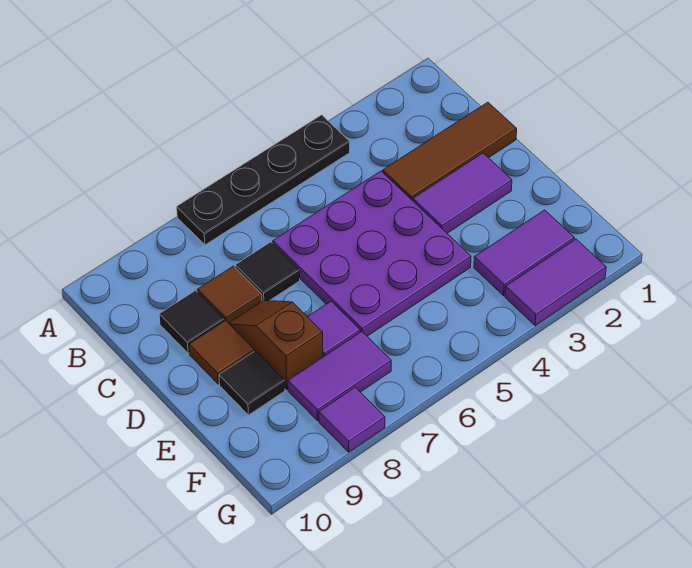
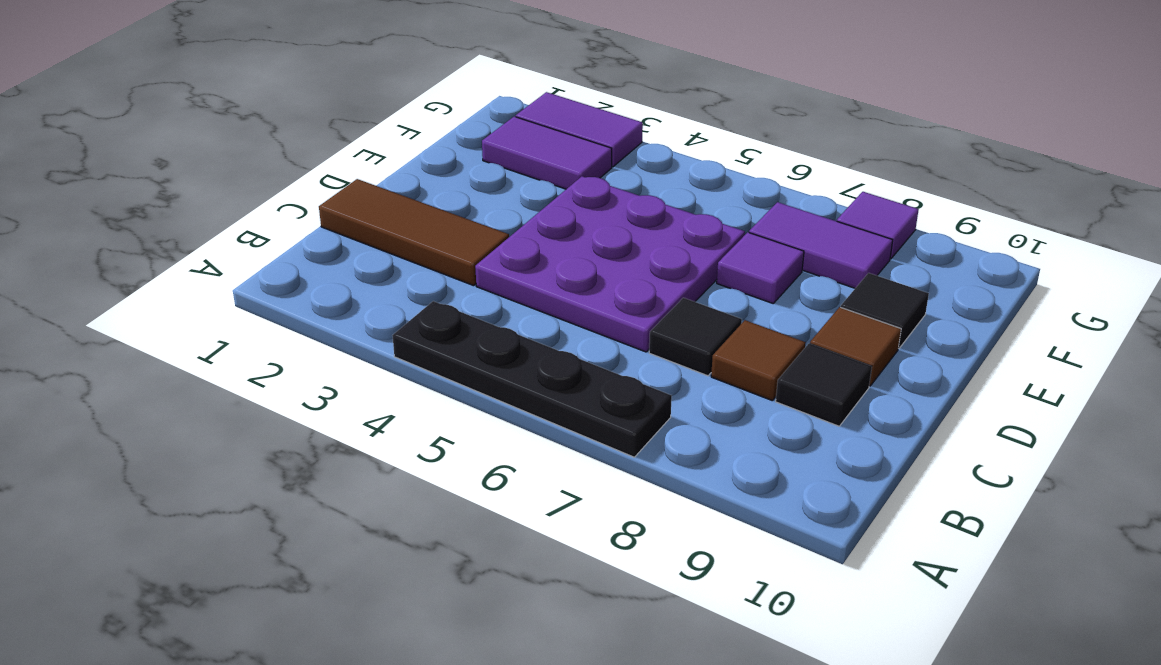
purple tile D2:D3 level 1 -> none
brown slope D8:E8 level 1 top E -> none

